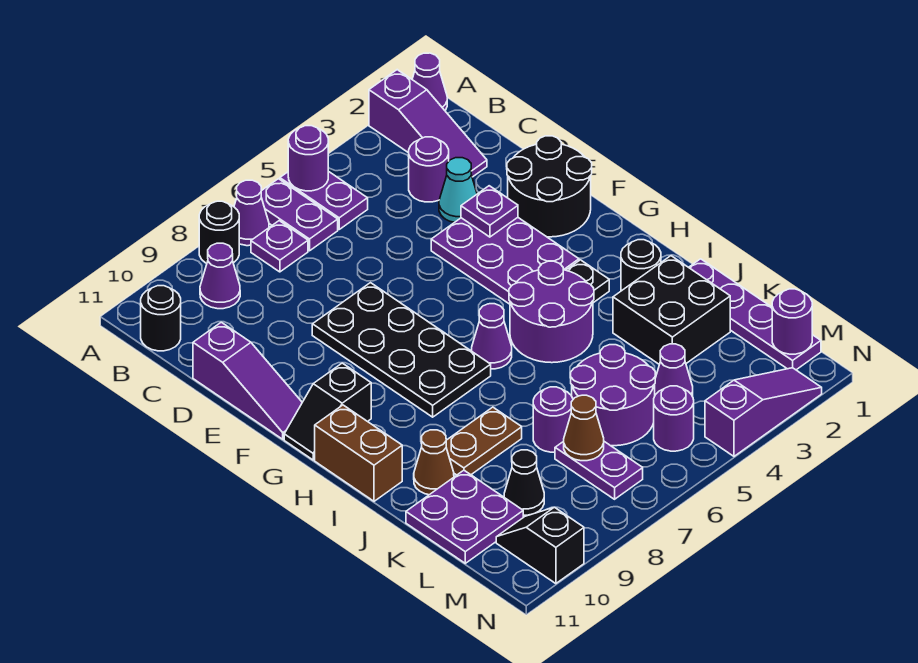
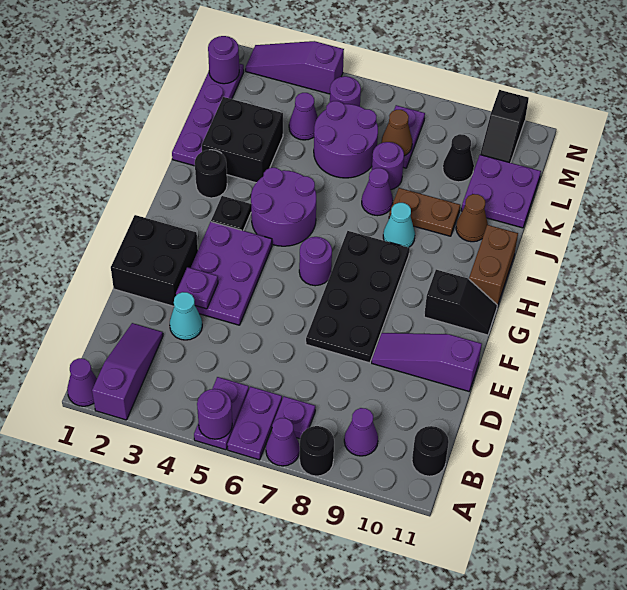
purple round brick C3 level 1 -> purple round brick G6 level 1
purple slope D11:F11 level 1 top D -> purple slope E9:E11 level 1 top 11
black round brick E1:F2 level 1 -> black brick E1:F2 level 1
purple cone H6 level 1 -> purple cone J7 level 1
none -> cyan cone I8 level 1

